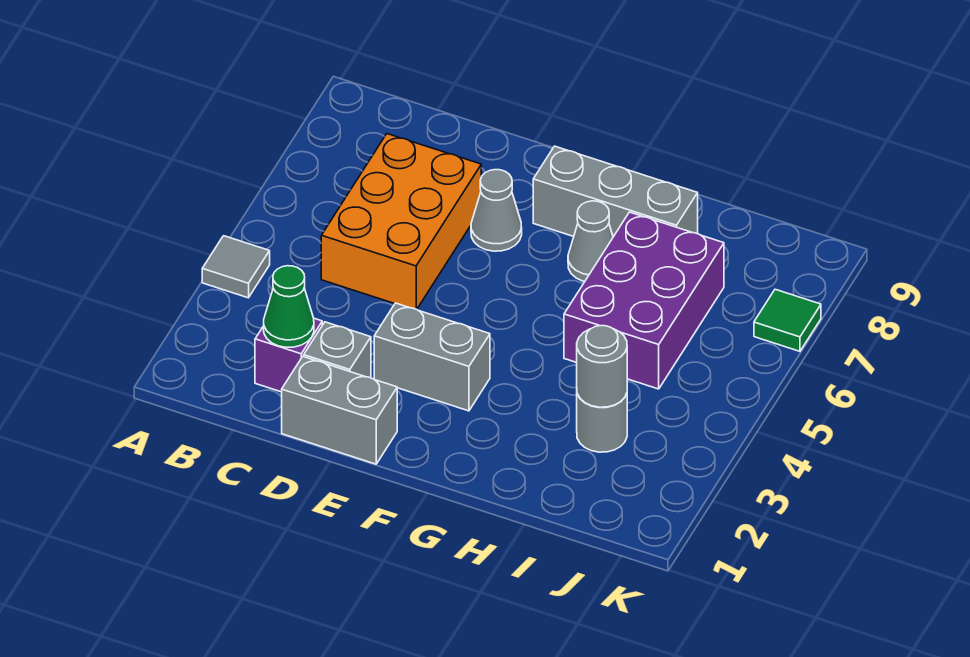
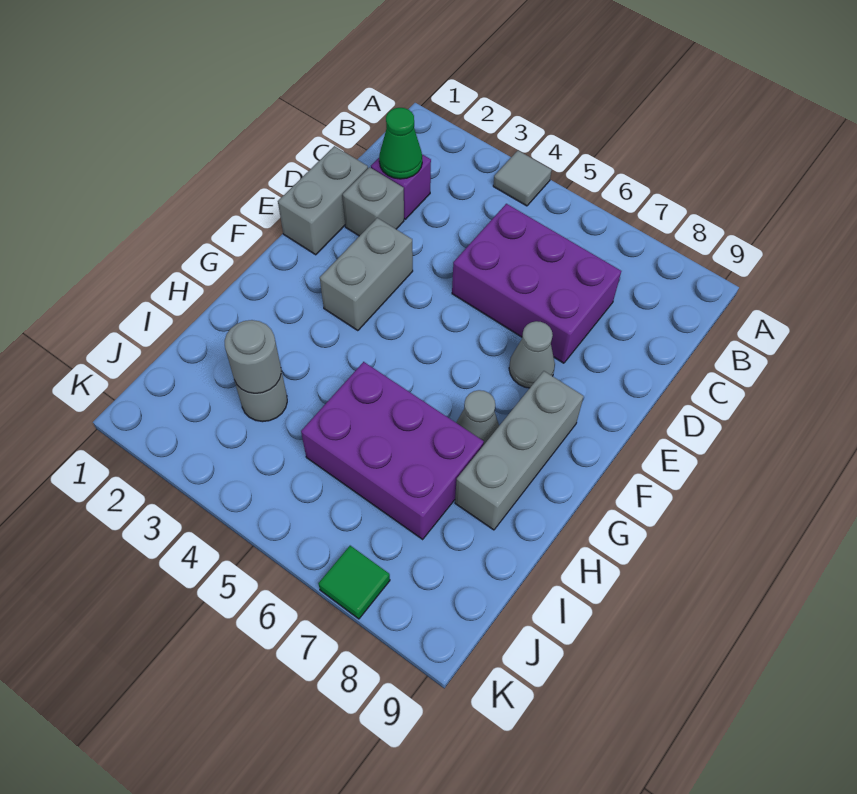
orange brick C5:D7 level 1 -> purple brick C5:D7 level 1

